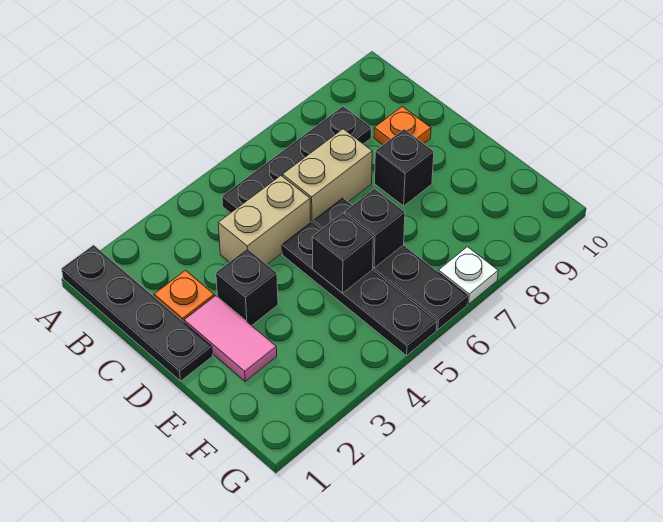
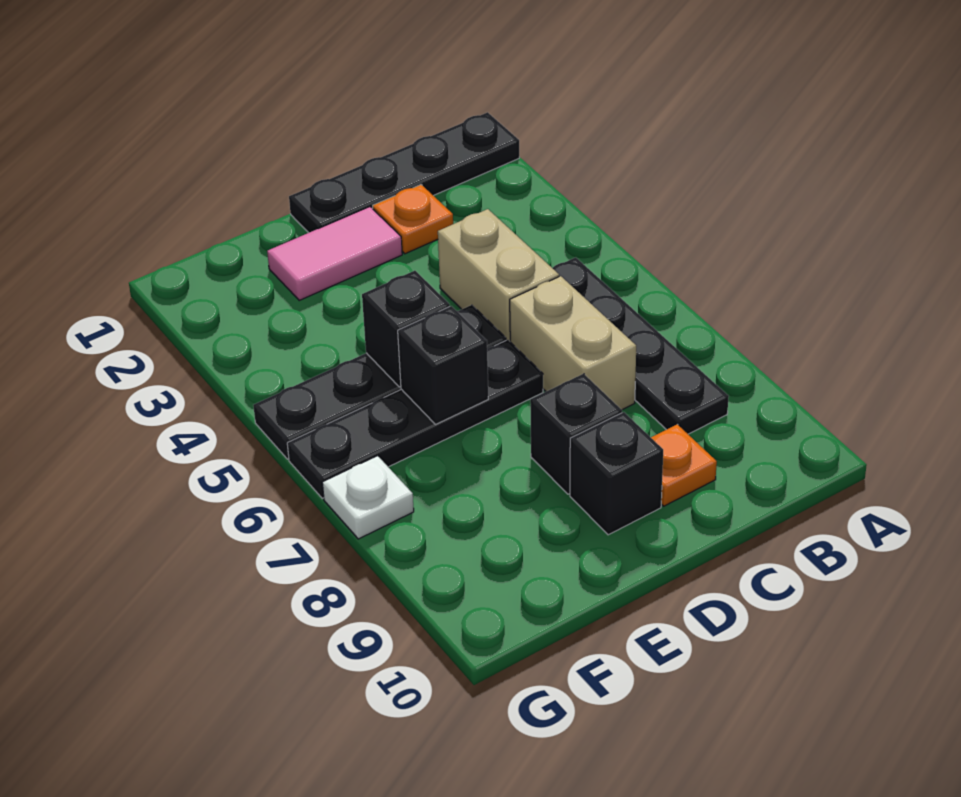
black brick D3 level 1 -> black brick D9 level 1

